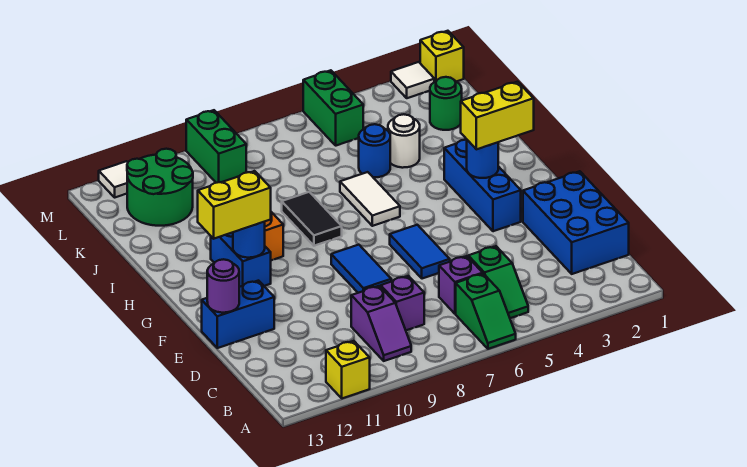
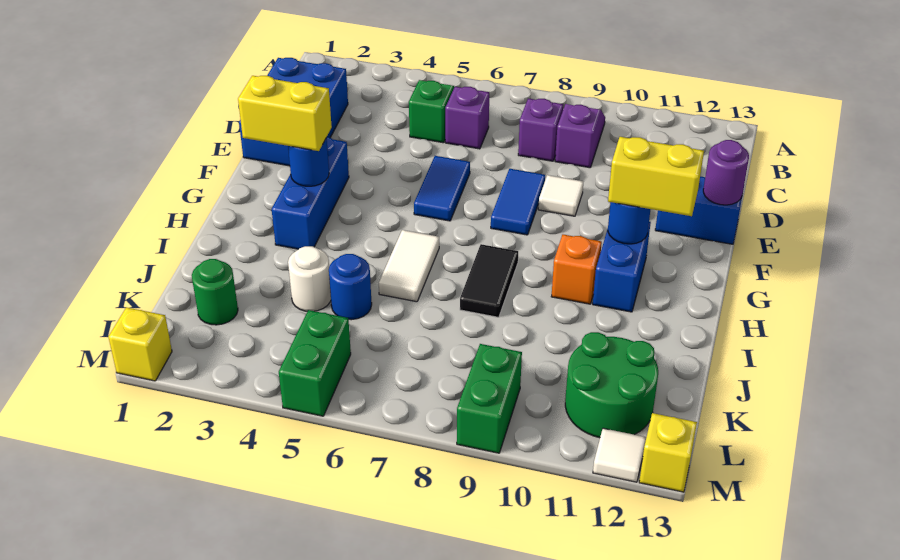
green slope A6:B6 level 1 top B -> none
yellow brick A11 level 1 -> yellow brick M13 level 1
white tile M2 level 1 -> white tile E9 level 1

